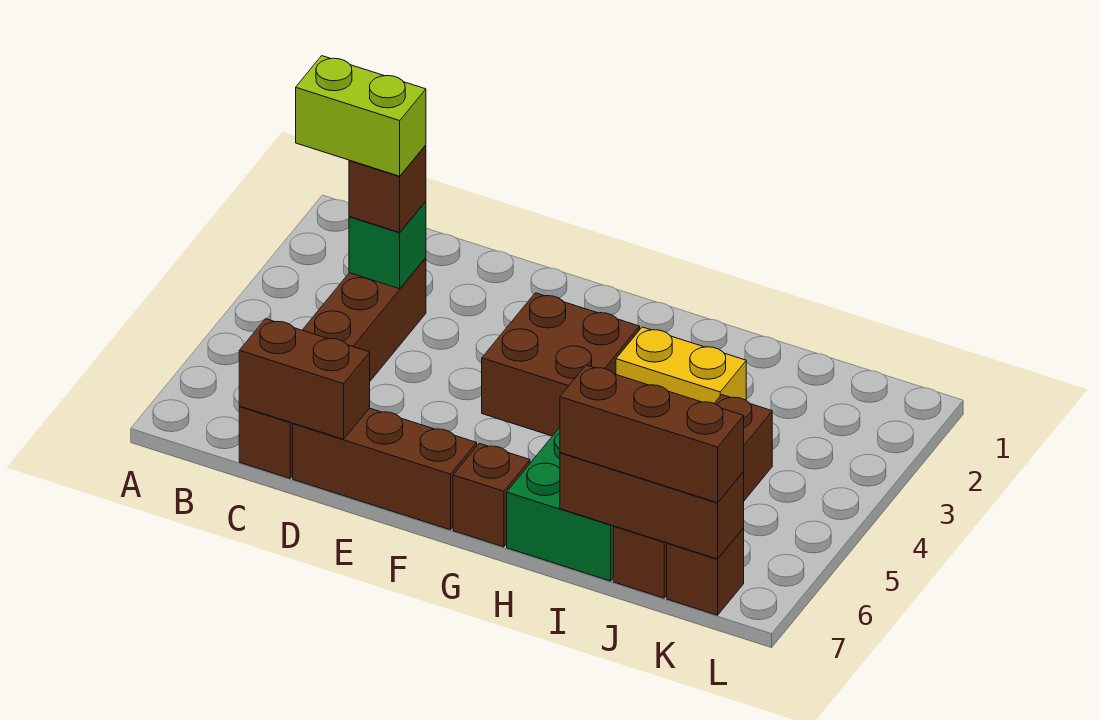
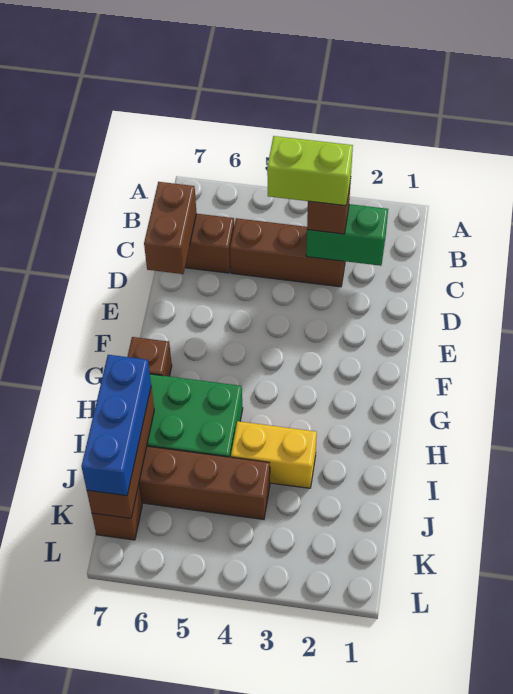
lime brick B3:C3 level 4 -> lime brick C3:C4 level 4
green brick C3 level 2 -> green brick C2:C3 level 2
brown brick D7:F7 level 1 -> none
brown brick F3:G4 level 1 -> none
yellow brick H3:I3 level 1 -> yellow brick I3:I4 level 1
brown brick I7:K7 level 3 -> blue brick I7:K7 level 3

